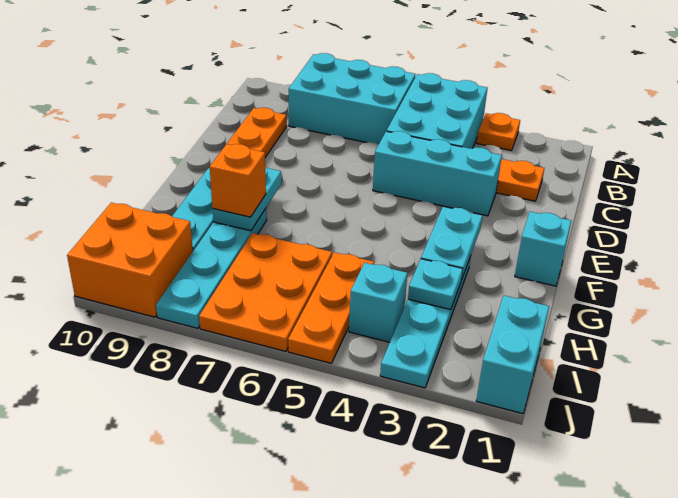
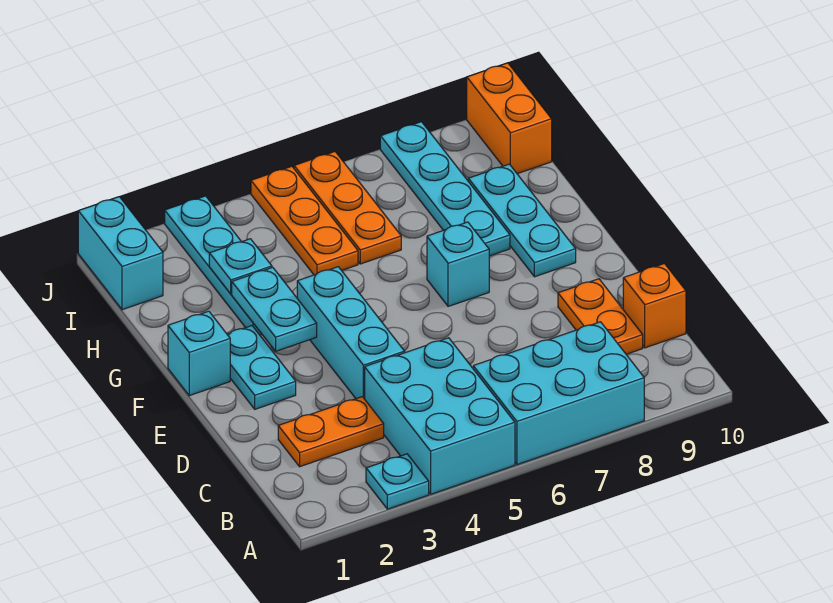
orange plate A3 level 1 -> cyan plate A3 level 1
cyan brick D3:D5 level 1 -> cyan brick D4:F4 level 1
cyan plate F8:G8 level 2 -> cyan plate E2:F2 level 1
orange brick G8 level 3 -> orange brick C10 level 1
orange plate H6:J7 level 1 -> orange plate H6:J6 level 1
cyan brick I4 level 1 -> cyan brick F7 level 1
orange brick I9:J10 level 1 -> orange brick I10:J10 level 1

